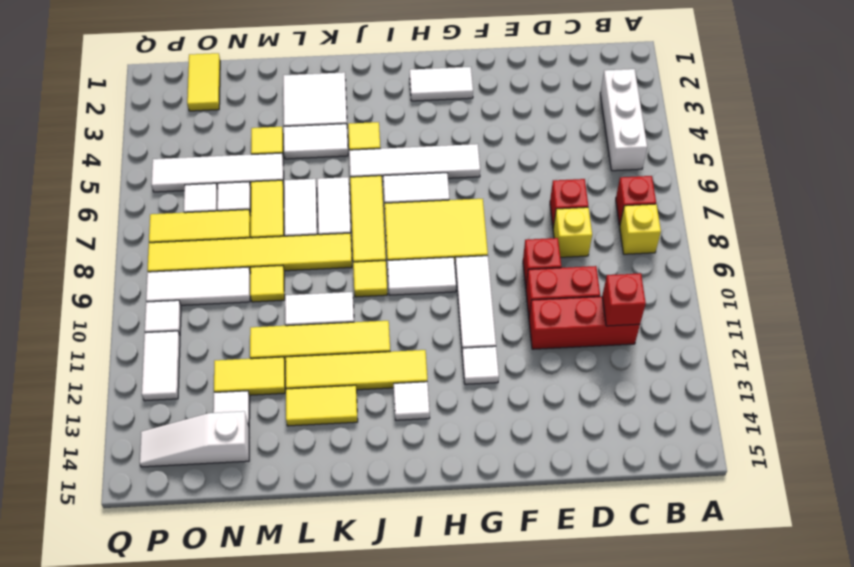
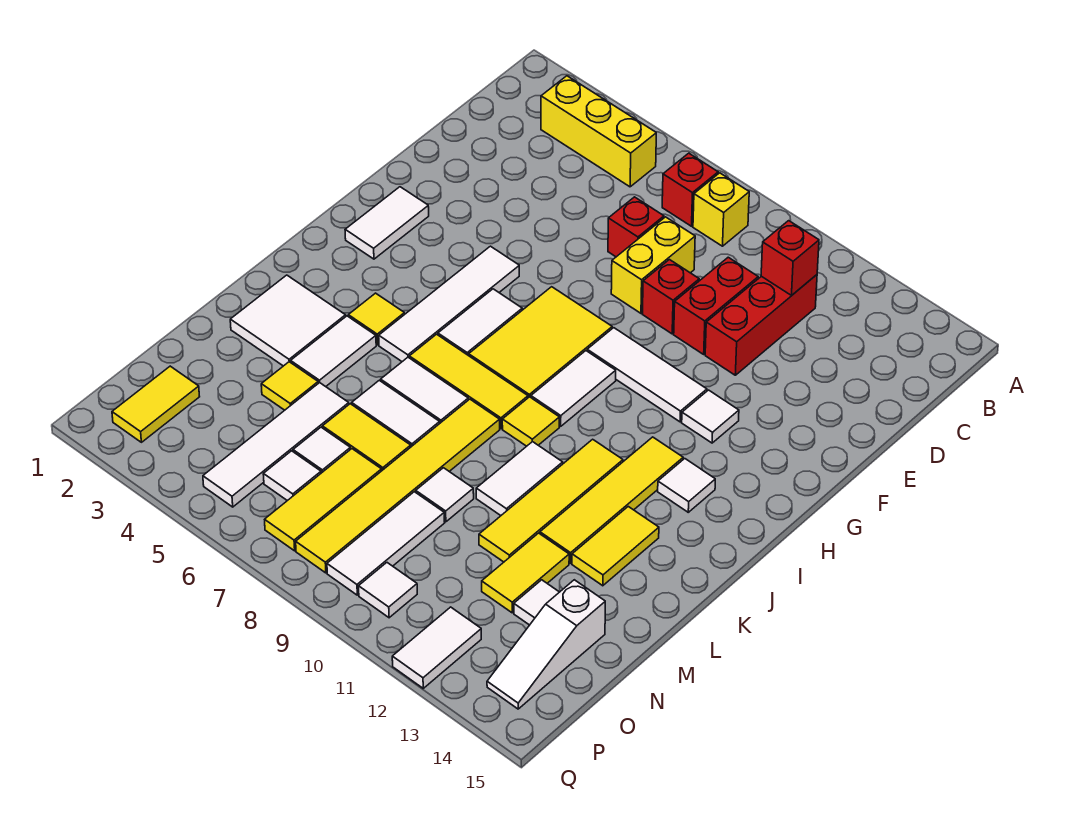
white brick B3:B5 level 1 -> yellow brick B3:B5 level 1
yellow brick D8 level 1 -> yellow brick D8:E8 level 1
yellow tile M9 level 1 -> white tile M9 level 1
yellow tile O1:O2 level 1 -> yellow tile O2:P2 level 1
white tile P11:P12 level 1 -> white tile P12:Q12 level 1

